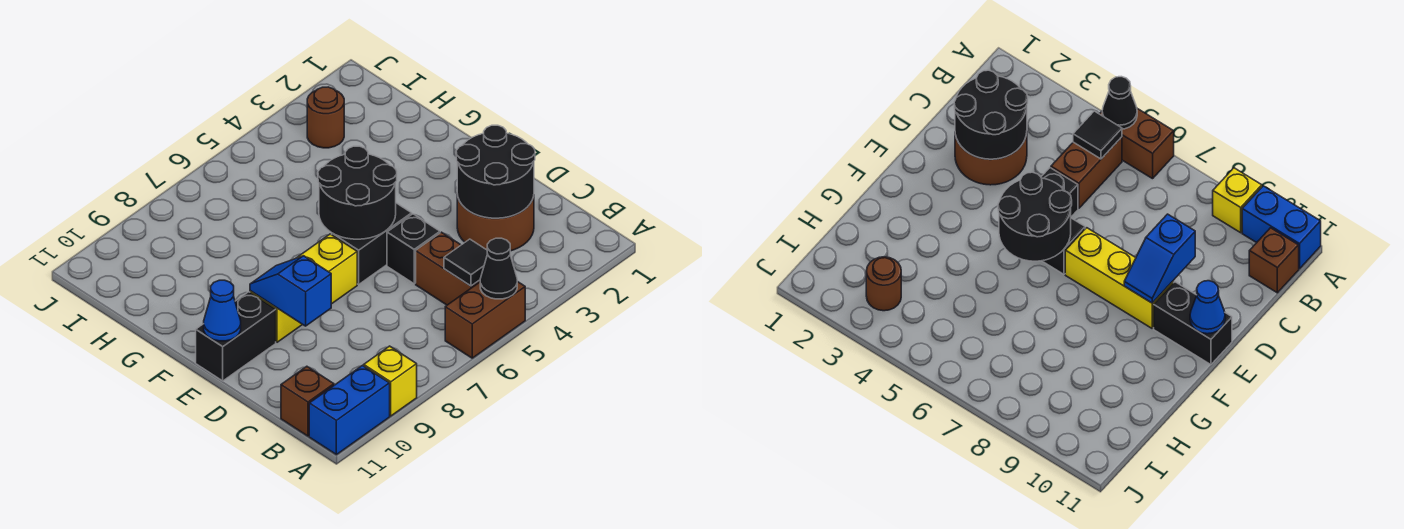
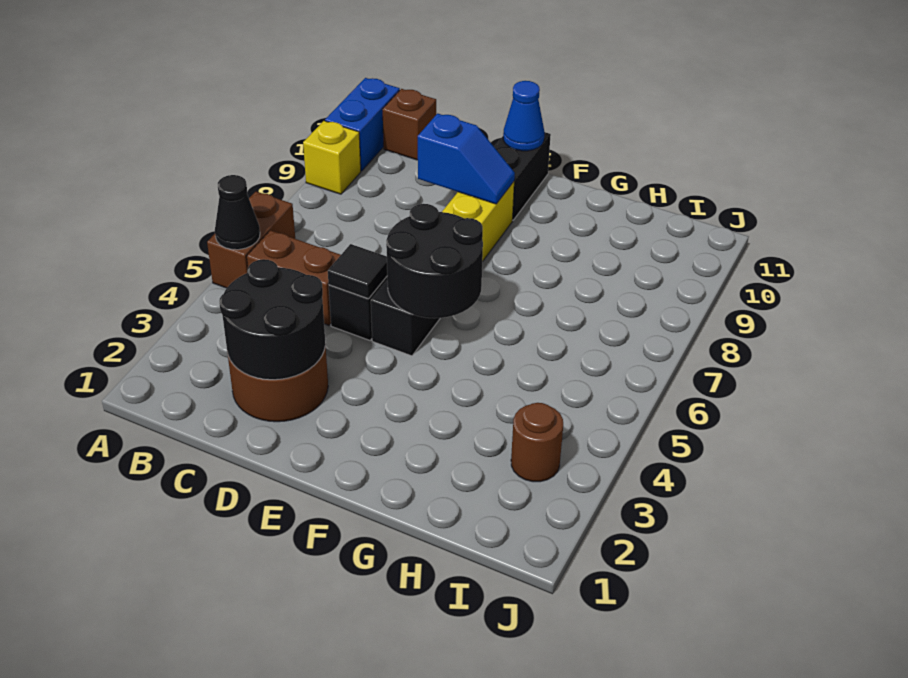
black tile B5 level 2 -> black tile D5 level 2

